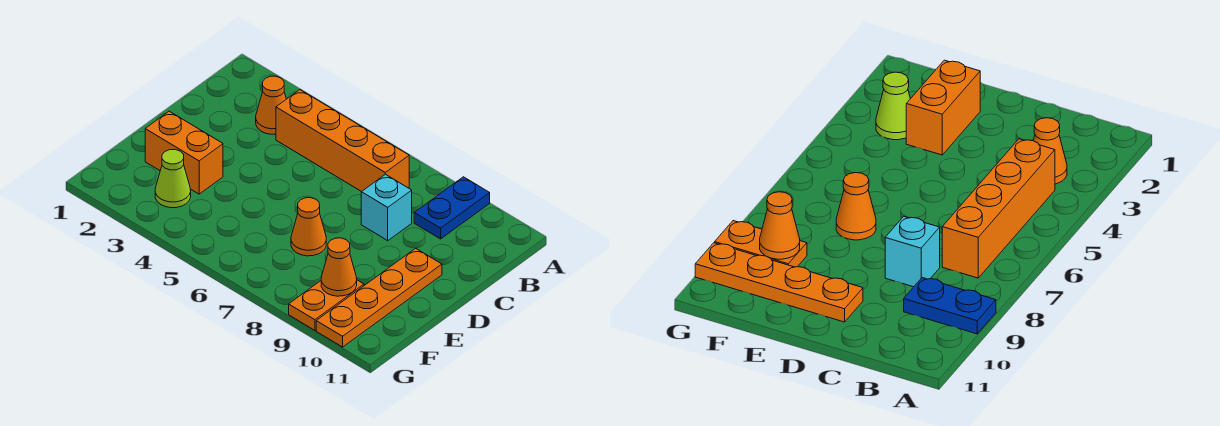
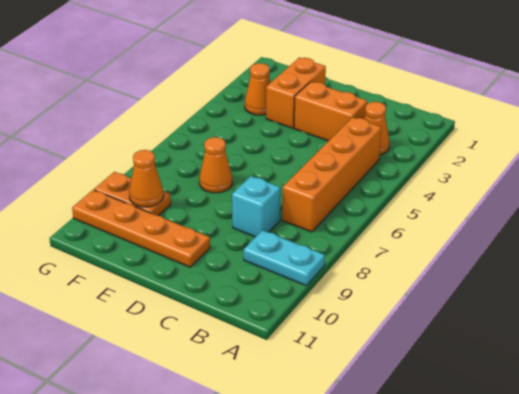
blue plate A9:B9 level 1 -> cyan plate A9:B9 level 1
none -> orange brick C3:D3 level 1
lime cone F3 level 1 -> orange cone F3 level 1

